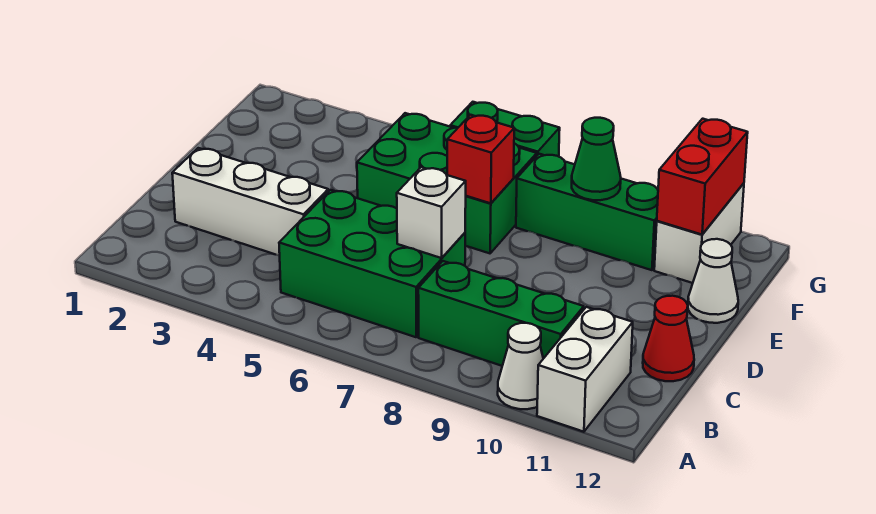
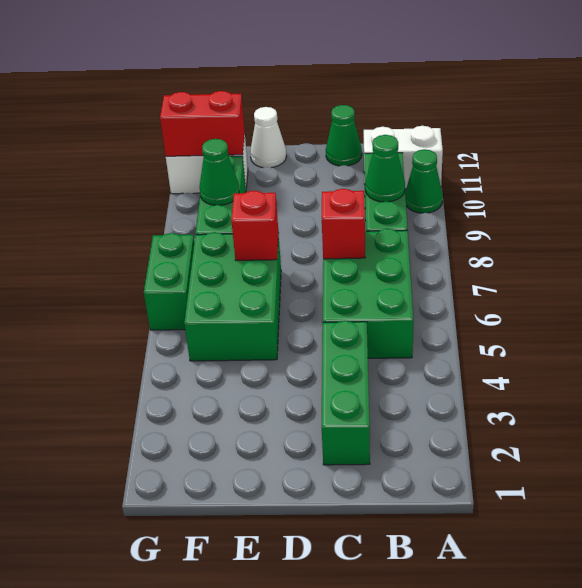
white cone A10 level 1 -> green cone A10 level 1
none -> green cone B9 level 2
white brick C2:C4 level 1 -> green brick C2:C4 level 1
white brick C7 level 2 -> red brick C7 level 2
red cone C12 level 1 -> green cone C12 level 1

